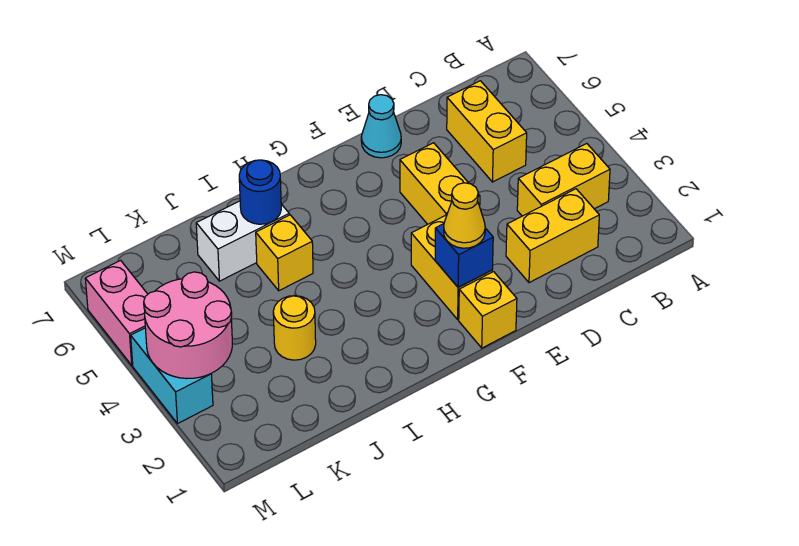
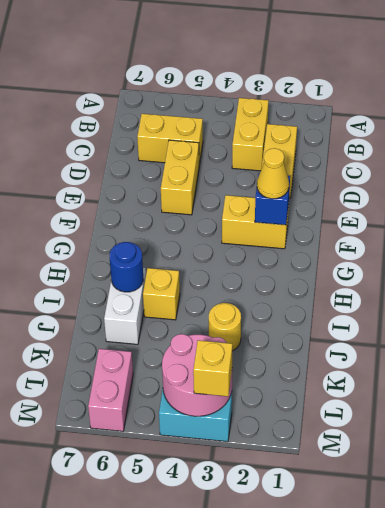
yellow brick E4:E5 level 1 -> yellow brick D5:E5 level 1
cyan cone E7 level 1 -> none
yellow brick F1 level 1 -> yellow brick M3 level 3
pink brick M5:M6 level 1 -> pink brick L6:M6 level 1

